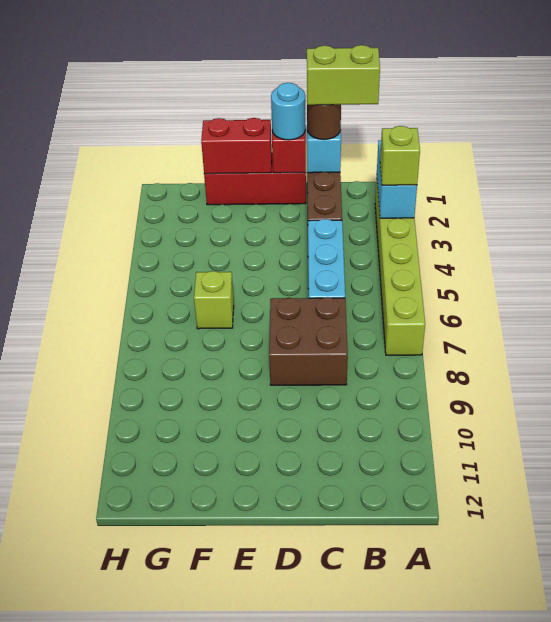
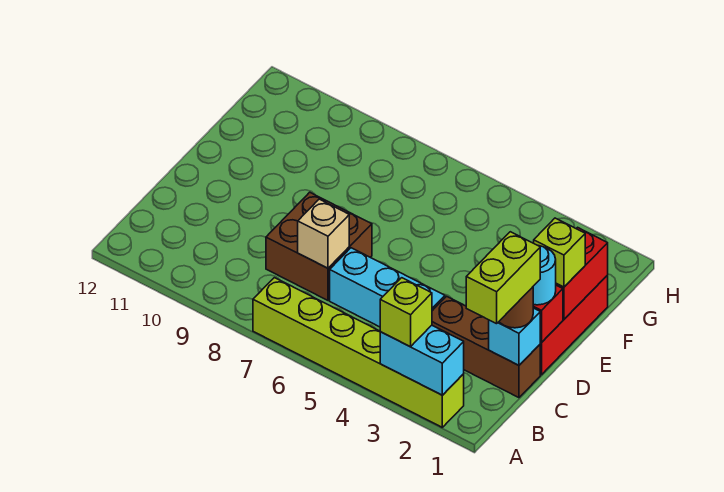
none -> tan brick C7 level 2
lime brick F6 level 1 -> lime brick E1 level 3

